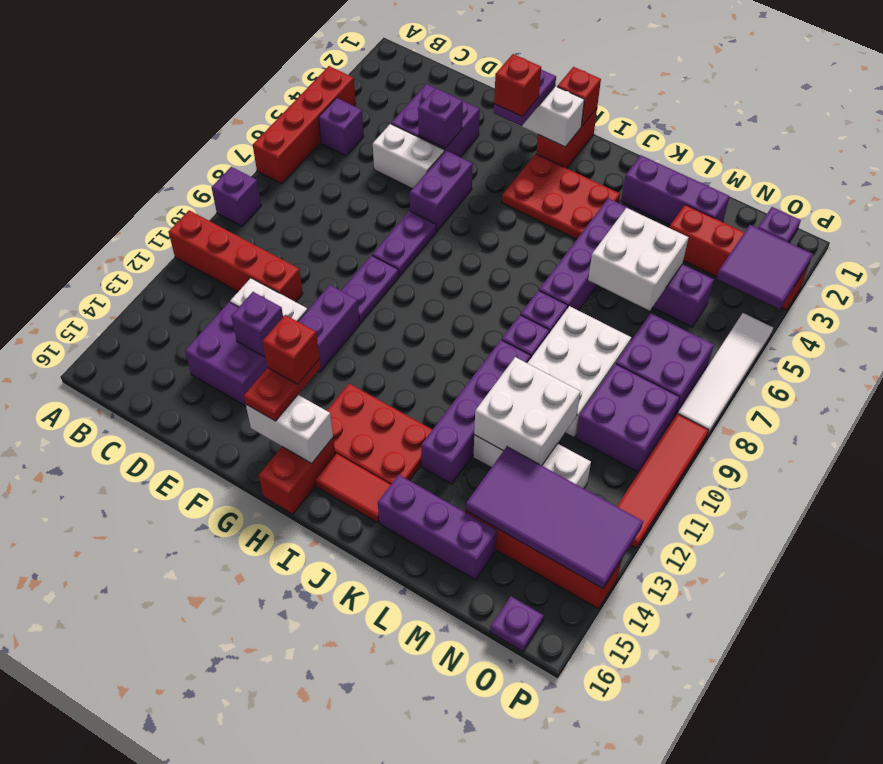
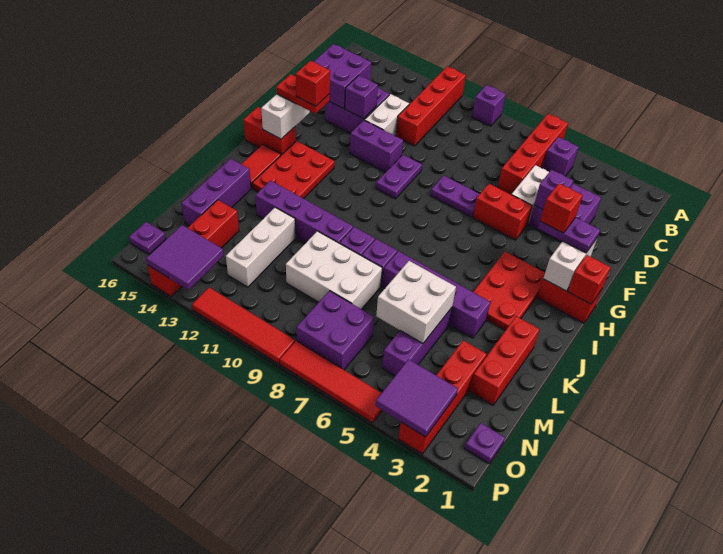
red brick A4:A7 level 1 -> red brick A6:D6 level 1
purple brick F5:F6 level 1 -> red brick F5:F6 level 1
purple plate F9:F10 level 1 -> purple plate F10:G10 level 1
purple brick K2:M2 level 1 -> red brick K2:M2 level 1
white brick L11:M12 level 2 -> none
purple tile M13:P14 level 2 -> purple tile O13:P14 level 2
purple brick N9:O10 level 1 -> purple brick D14:E15 level 2
white tile P5:P8 level 1 -> red tile P5:P8 level 1

